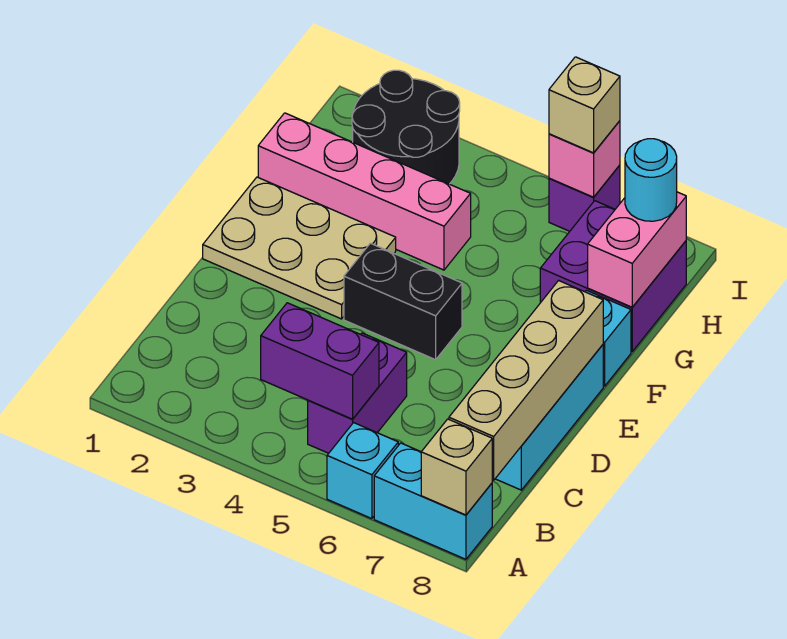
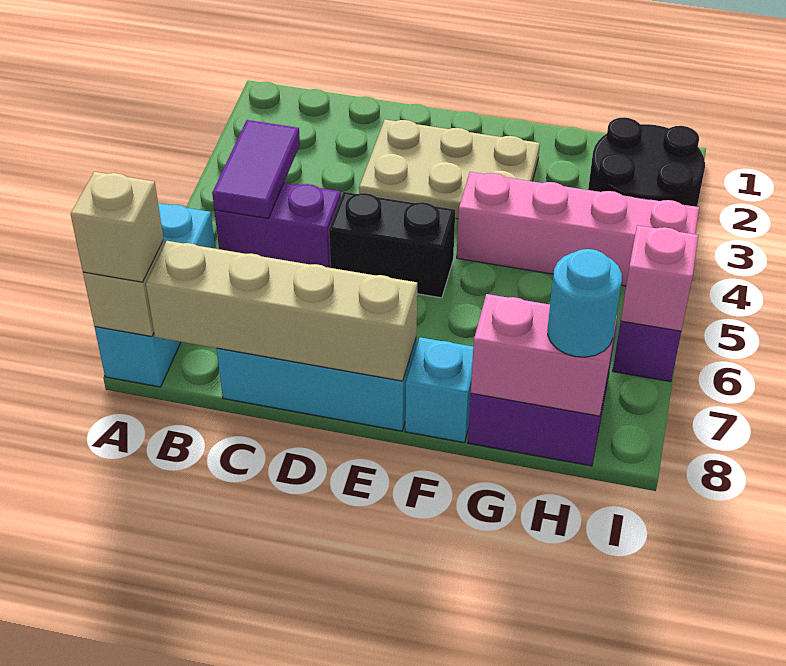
purple brick B4:B5 level 2 -> purple tile B4:B5 level 2
tan plate E1:F3 level 1 -> tan plate D2:F3 level 1
black brick E4:E5 level 1 -> black brick D5:E5 level 1
pink brick G1:G4 level 1 -> pink brick F4:I4 level 1
tan brick I6 level 3 -> tan brick A8 level 3

